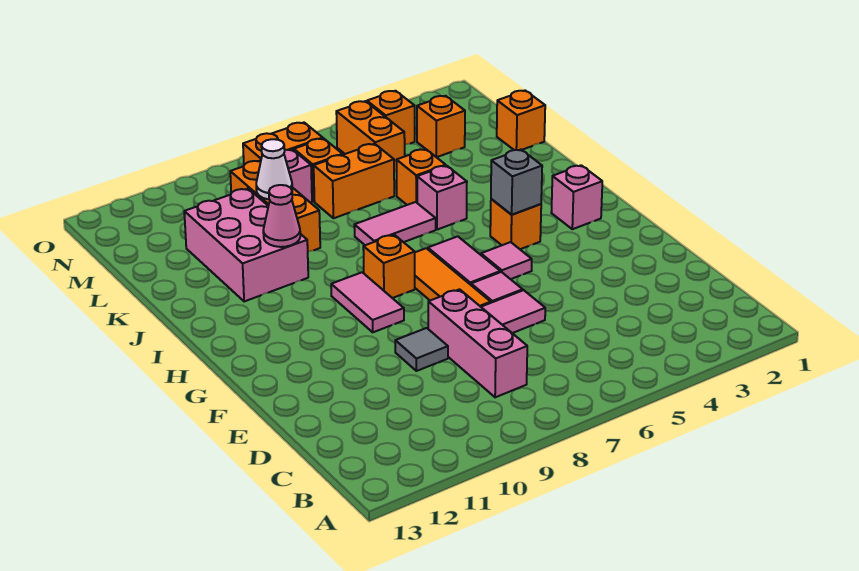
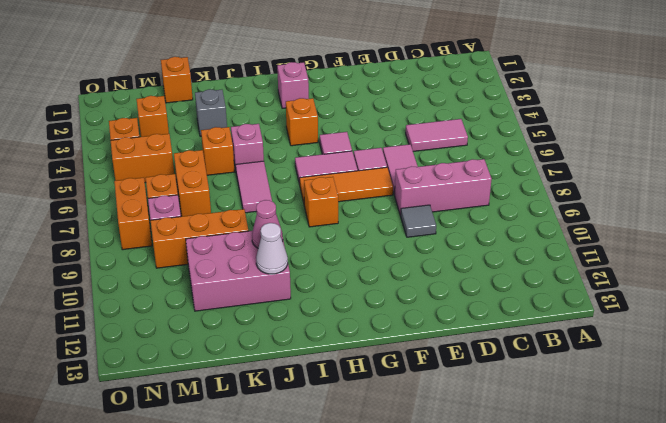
pink tile G9:H9 level 1 -> pink tile C5:D5 level 1
grey brick H4 level 2 -> grey brick K3 level 1
white cone L9 level 2 -> white cone J11 level 2

